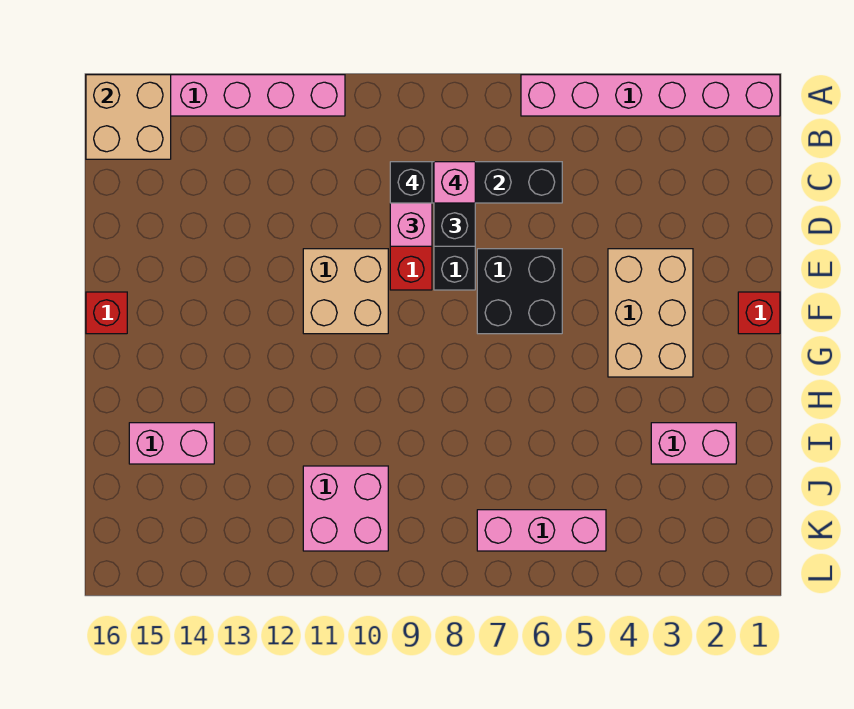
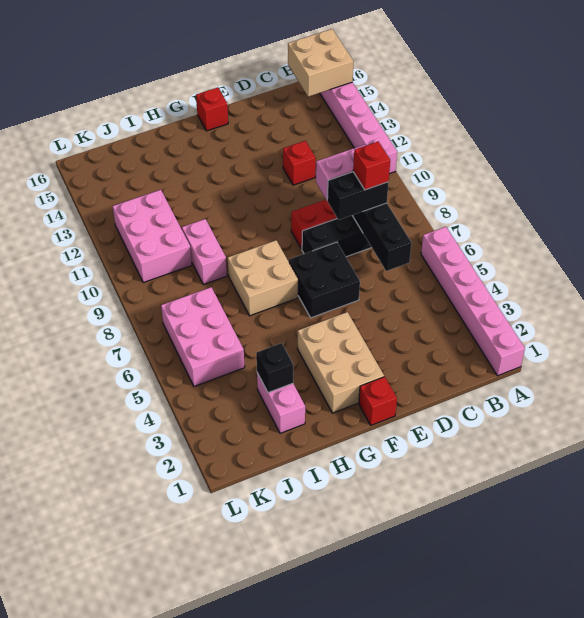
pink brick C8 level 4 -> red brick C8 level 4
black brick C9 level 4 -> black brick I3 level 2
none -> red brick D12 level 1
tan brick E3:G4 level 1 -> tan brick F2:G4 level 1
tan brick E10:F11 level 1 -> tan brick G7:H8 level 1
pink brick I14:I15 level 1 -> pink brick I9:I10 level 1
pink brick J10:K11 level 1 -> pink brick J10:K12 level 1
pink brick K5:K7 level 1 -> pink brick J5:K7 level 1

